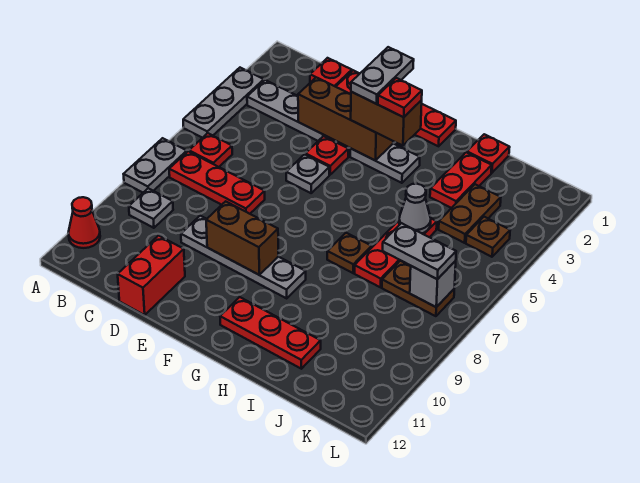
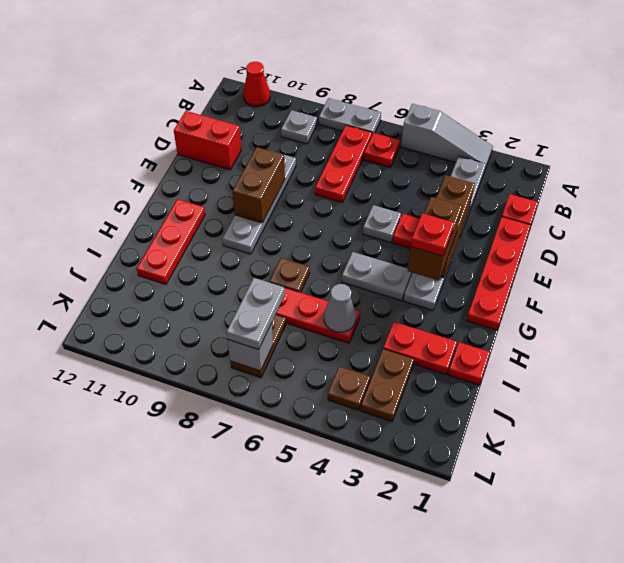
grey plate A3:A5 level 1 -> grey slope A3:A5 level 1 top 5
grey plate F2:F3 level 4 -> grey plate G4:G5 level 1
brown plate J3:J4 level 1 -> brown plate J3:K3 level 1

